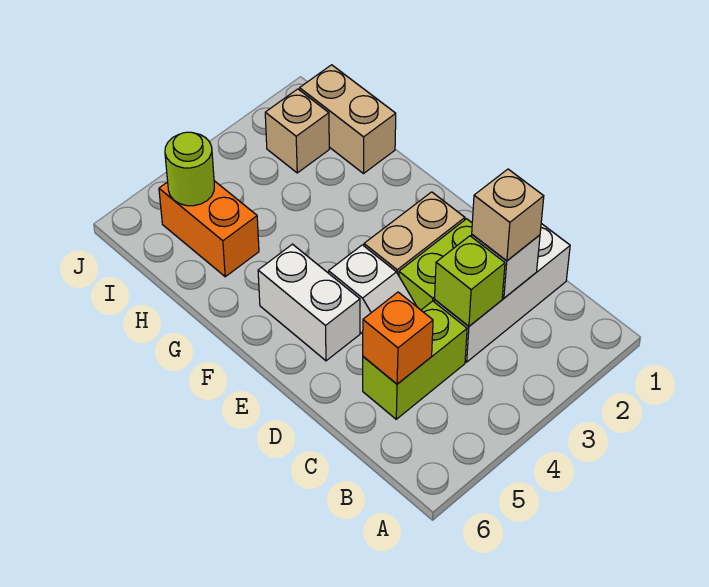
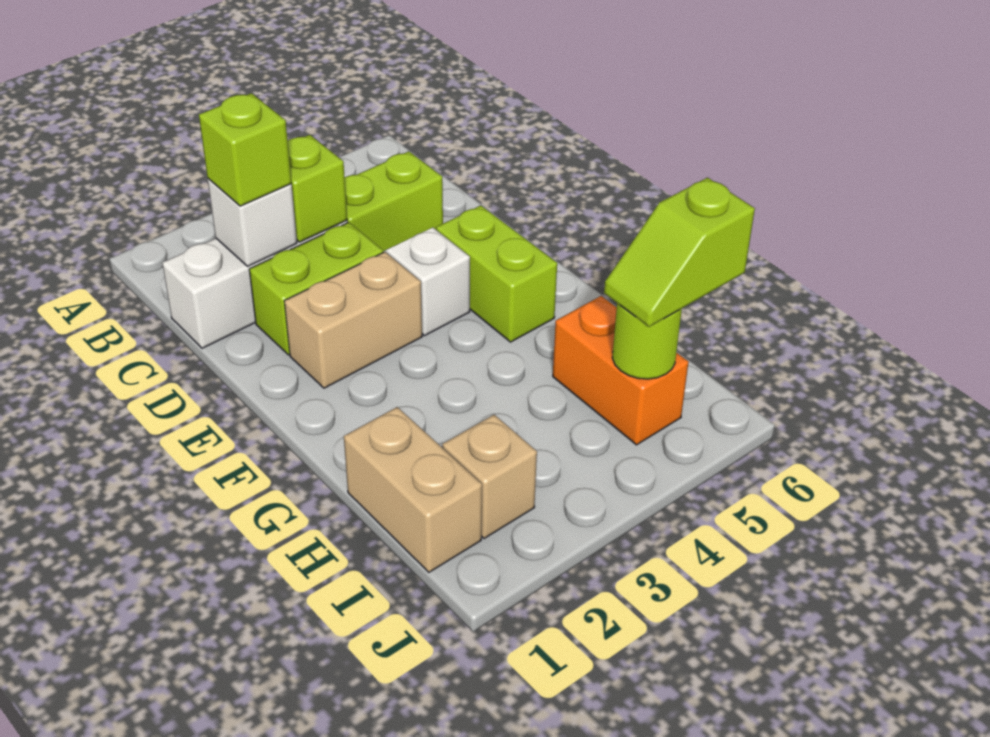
tan brick C2 level 3 -> lime brick C2 level 3
orange brick C5 level 2 -> none
white brick E5:F5 level 1 -> lime brick E5:F5 level 1
none -> lime slope I5:I6 level 3 top 6

